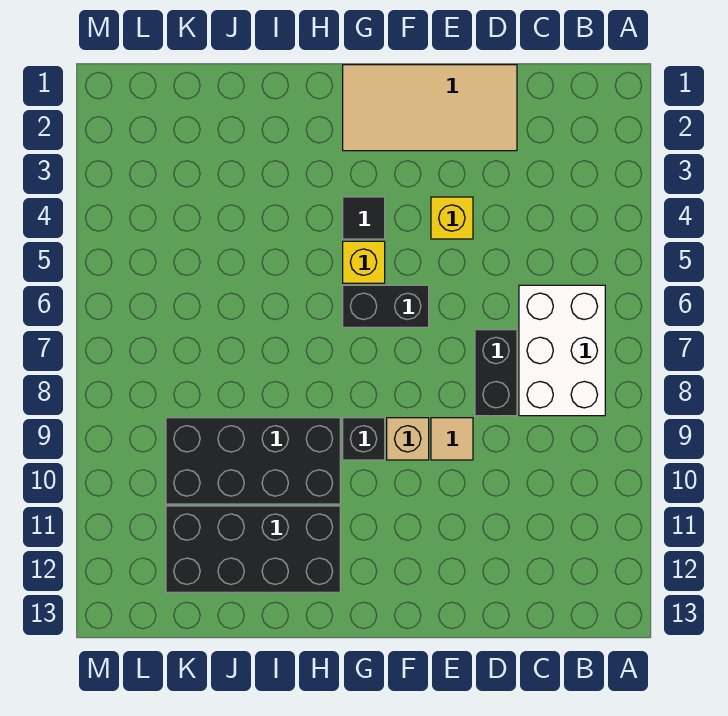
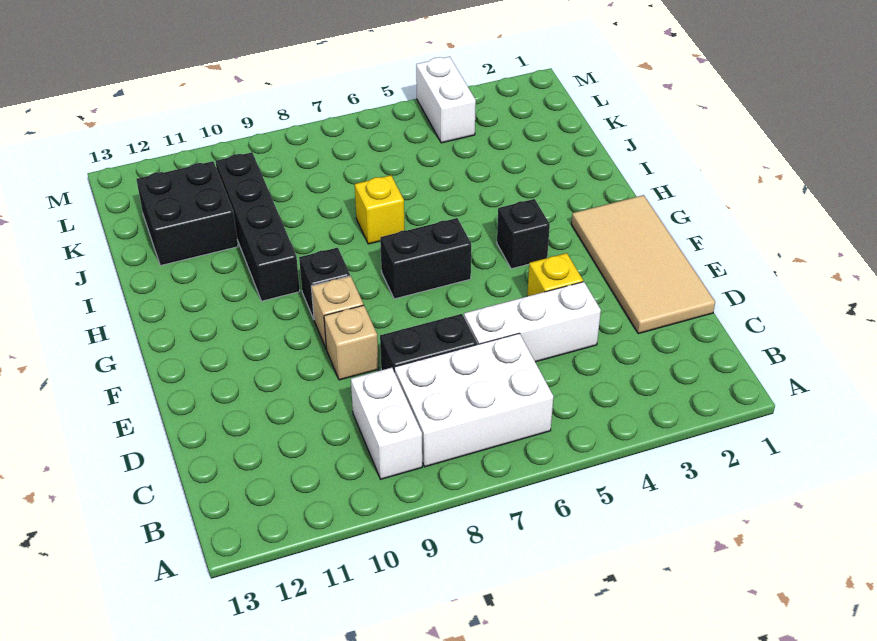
none -> white brick B9:C9 level 1
none -> white brick D4:D6 level 1
tan tile E9 level 1 -> tan brick E9 level 1
black brick F6:G6 level 1 -> black brick G6:G7 level 1
black tile G4 level 1 -> black brick G4 level 1
yellow brick G5 level 1 -> yellow brick I7 level 1
black brick H9:K10 level 1 -> black brick H10:K10 level 1
black brick H11:K12 level 1 -> black brick J11:K12 level 1
none -> white brick L4:M4 level 1

